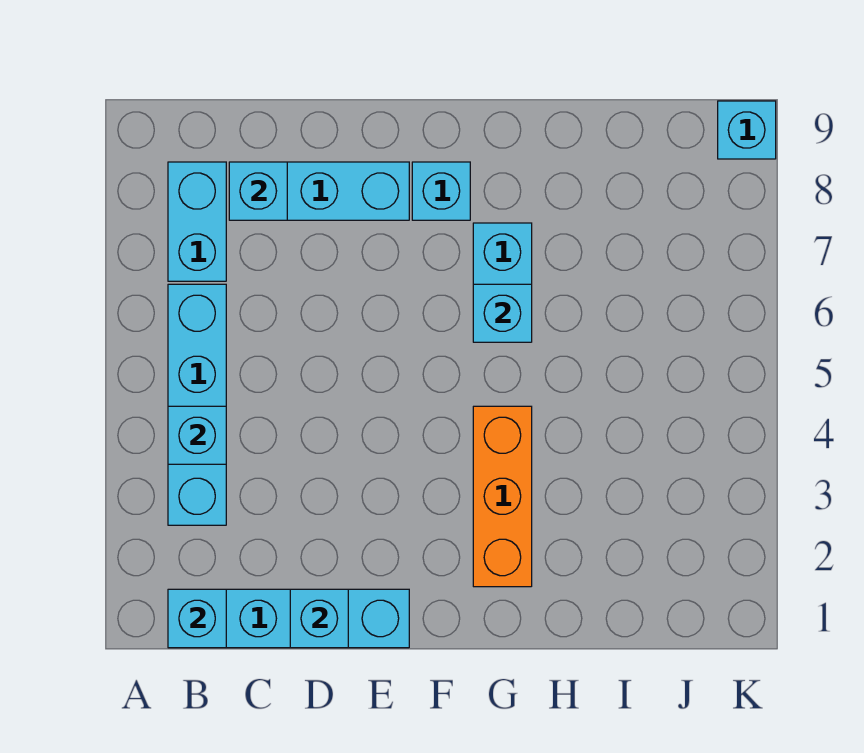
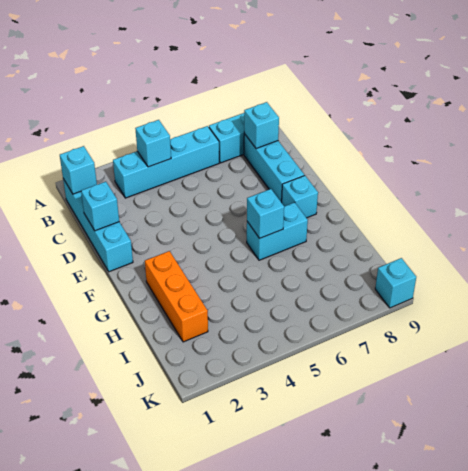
orange brick G2:G4 level 1 -> orange brick G2:I2 level 1

